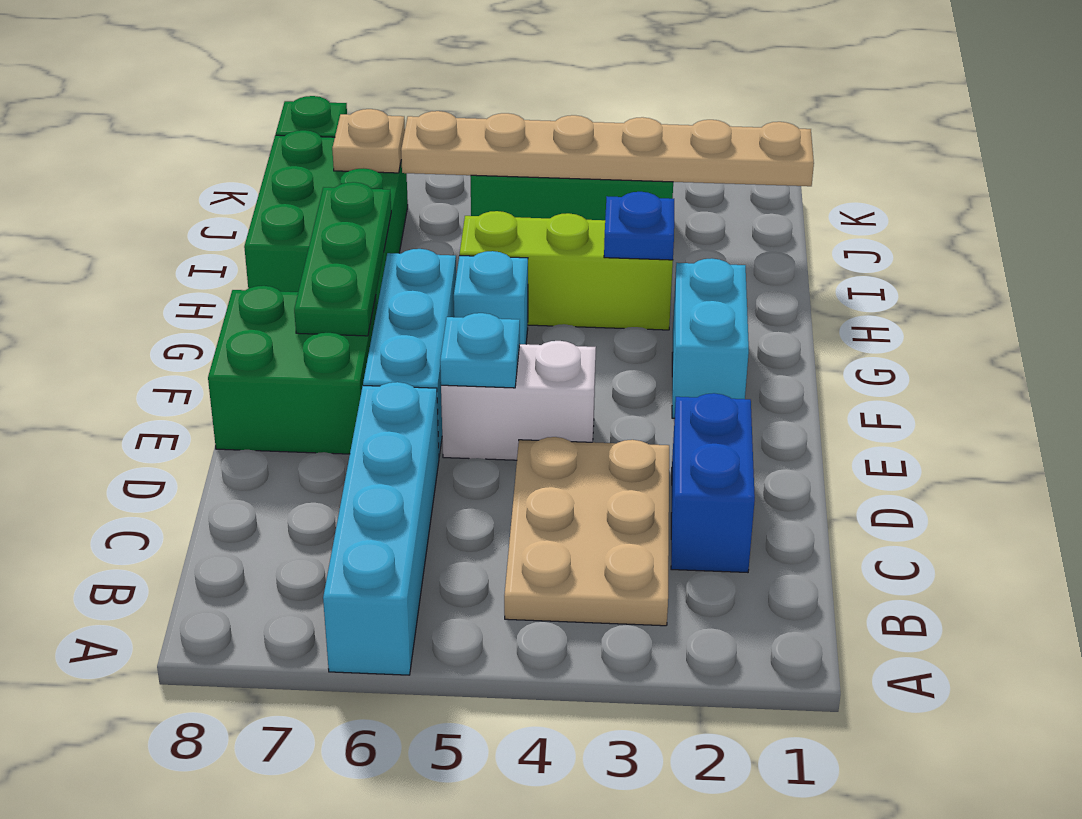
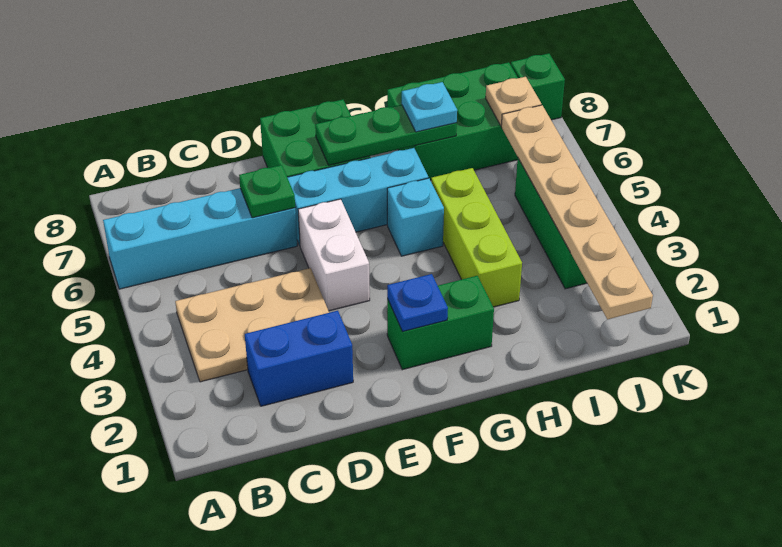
none -> green plate D6 level 2
cyan plate E5 level 2 -> cyan plate H7 level 3
cyan brick F2:G2 level 1 -> green brick F2:G2 level 1
blue plate H3 level 2 -> blue plate F2 level 2

